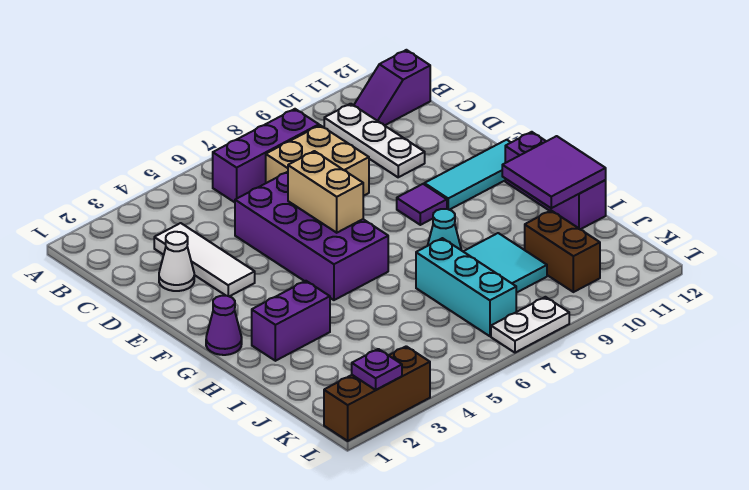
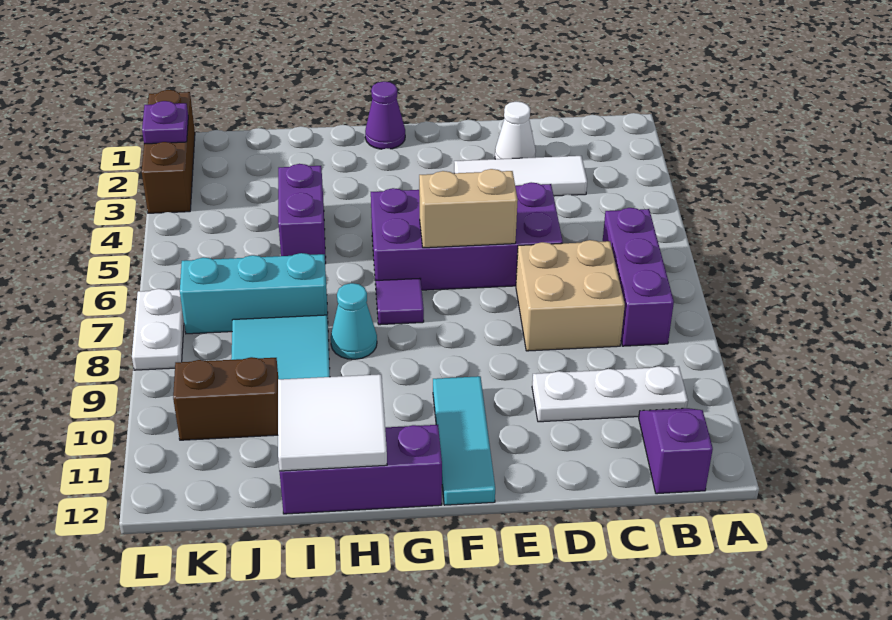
purple tile F9 level 1 -> purple tile G7 level 1
purple brick H2:H3 level 1 -> purple brick I4:I5 level 1
purple tile H11:I12 level 2 -> white tile H11:I12 level 2

